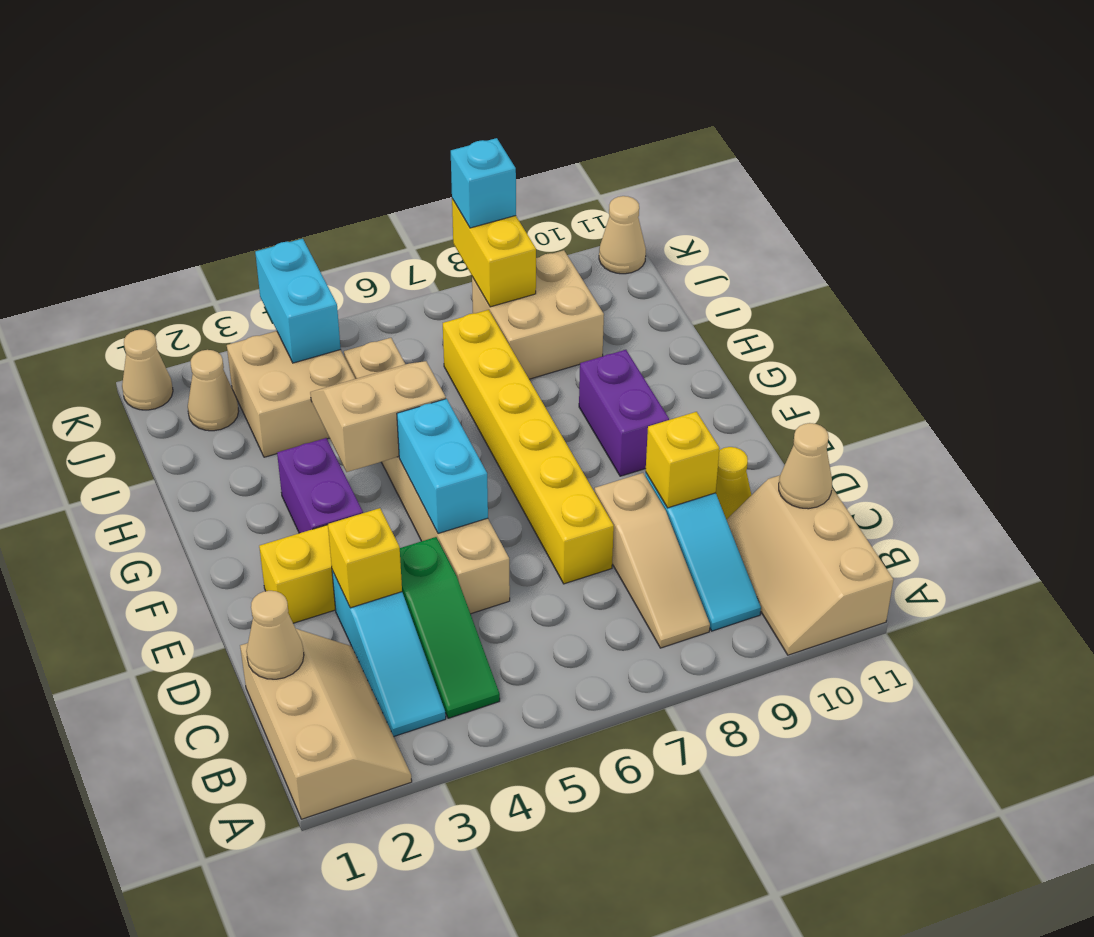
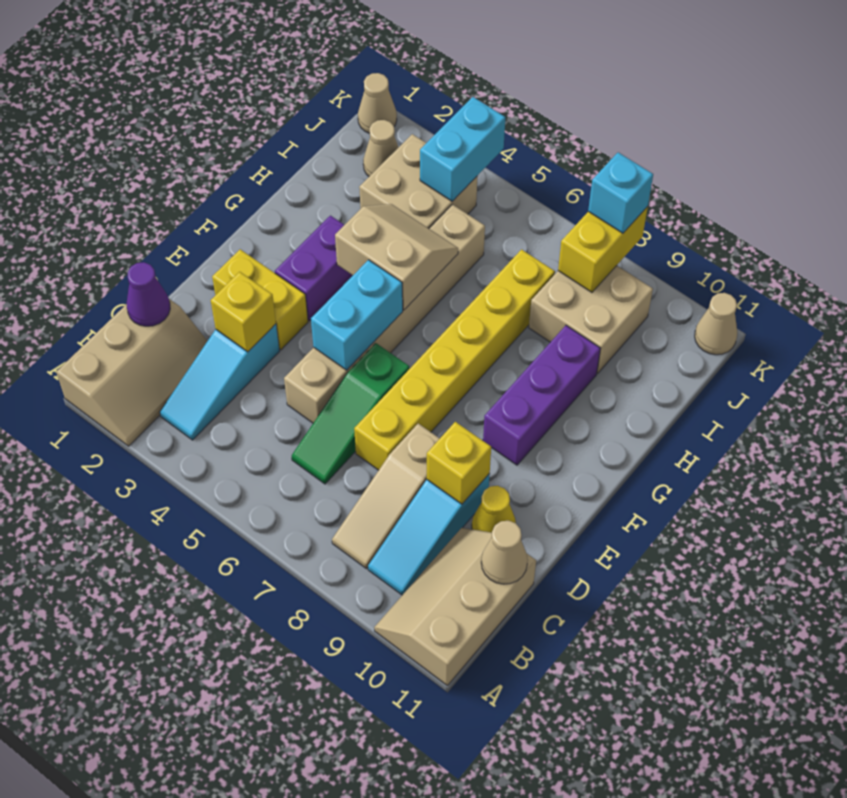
green slope B4:D4 level 1 top D -> green slope C6:E6 level 1 top E
tan cone C1 level 2 -> purple cone C1 level 2
purple brick F9:G9 level 1 -> purple brick F9:H9 level 1

